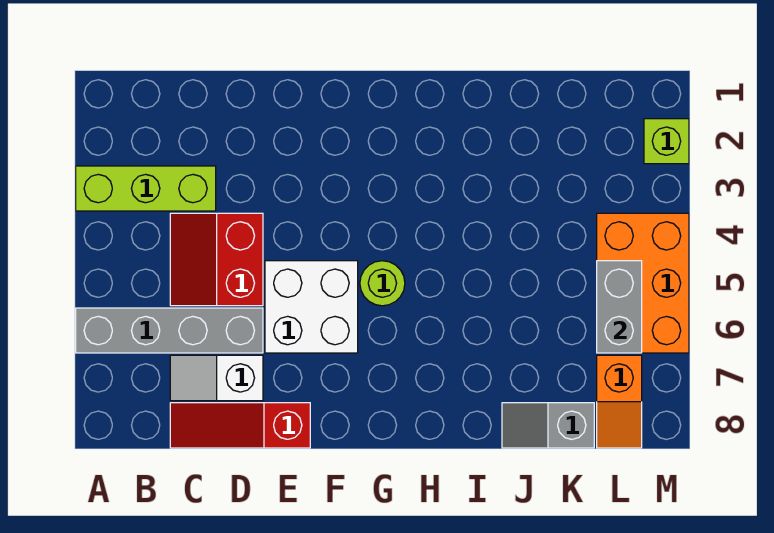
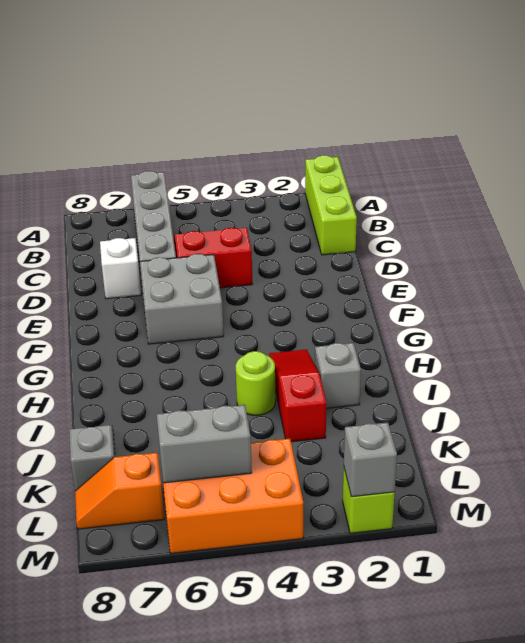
lime brick A3:C3 level 1 -> lime brick A1:C1 level 1
red slope C8:E8 level 1 top E -> red slope H3:J3 level 1 top J
white brick E5:F6 level 1 -> grey brick E5:F6 level 1
lime round brick G5 level 1 -> lime round brick I4 level 1
none -> grey brick I2 level 1
none -> grey brick M2 level 2

